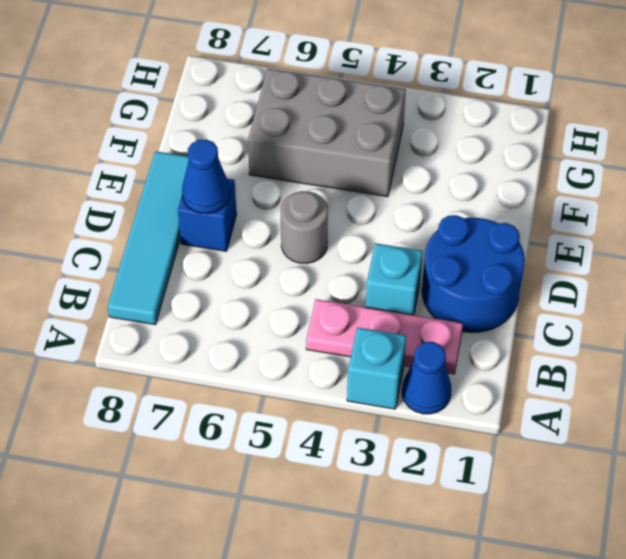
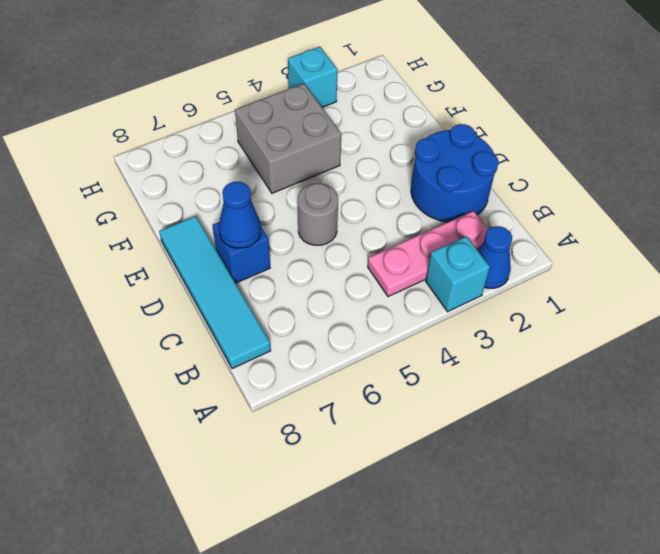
cyan brick C3 level 1 -> cyan brick H3 level 1
grey brick F4:G6 level 1 -> grey brick F4:G5 level 1

